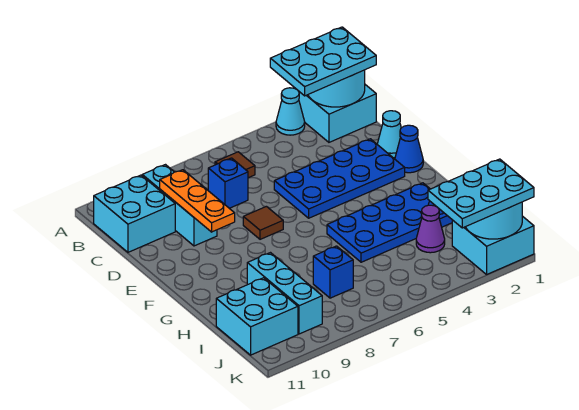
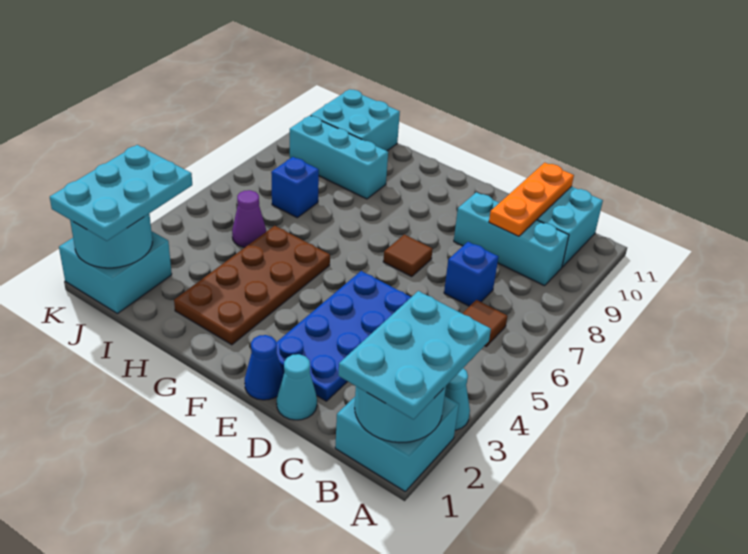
orange plate C9:E9 level 2 -> orange plate C9:C11 level 2
blue plate G2:H5 level 1 -> brown plate G2:H5 level 1
purple cone I3 level 1 -> purple cone I5 level 1

